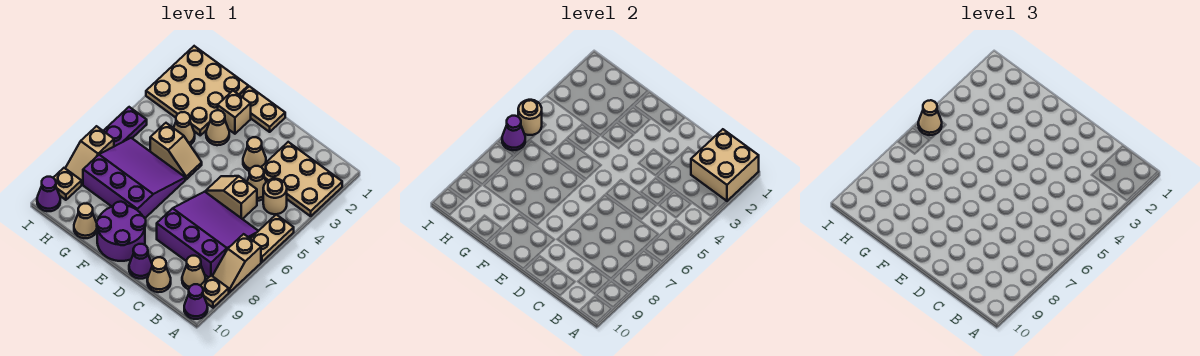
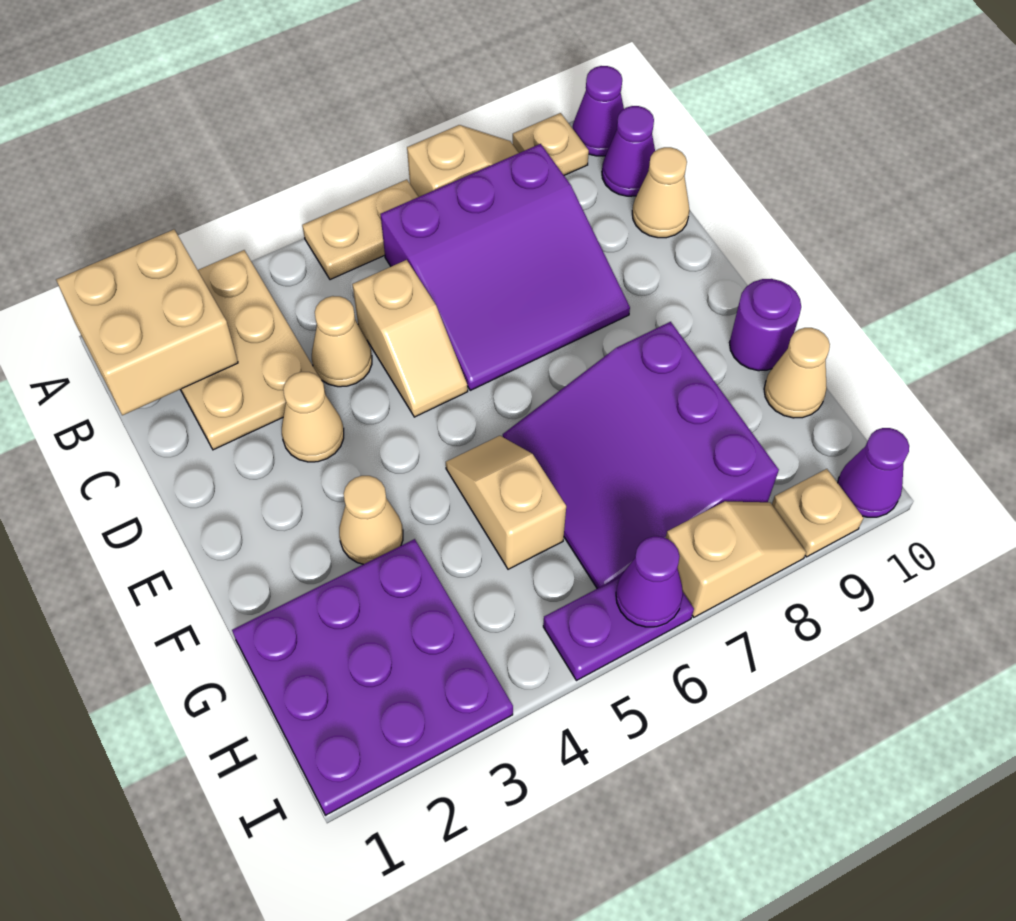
tan round brick B4 level 1 -> none
purple slope B6:D8 level 1 top 8 -> purple slope B6:D8 level 1 top B
tan cone B9 level 1 -> none
purple cone D10 level 1 -> purple cone B10 level 1
tan plate E1:F1 level 1 -> none
purple round brick E9:F10 level 1 -> purple round brick F10 level 1
tan brick F2 level 1 -> none
tan plate G1:I3 level 1 -> purple plate G1:I3 level 1
tan cone G4 level 1 -> none
tan round brick I5 level 2 -> none
tan cone I5 level 3 -> none

